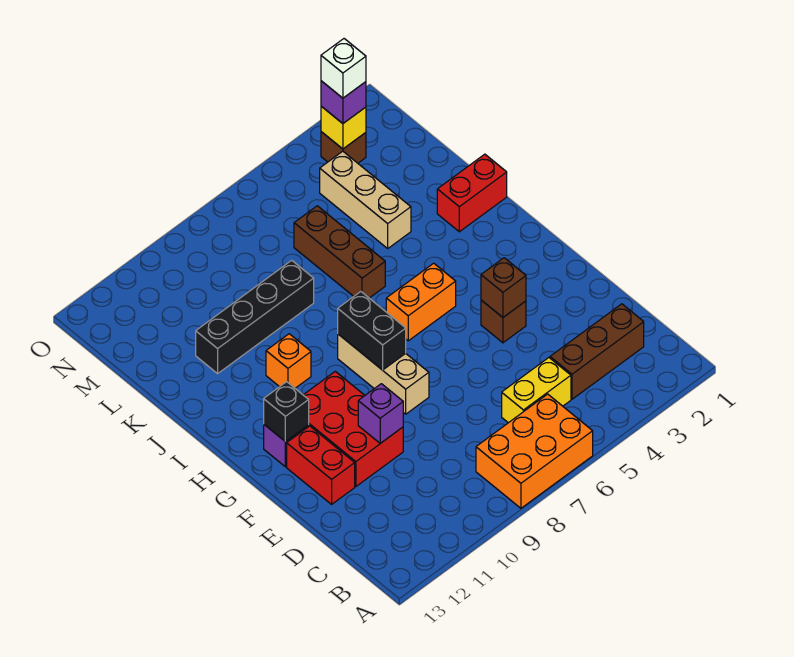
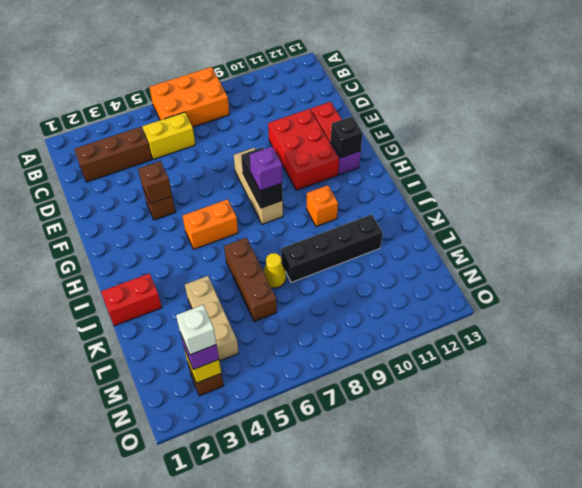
purple brick E10 level 2 -> purple brick H8 level 3
none -> yellow cone K7 level 1

